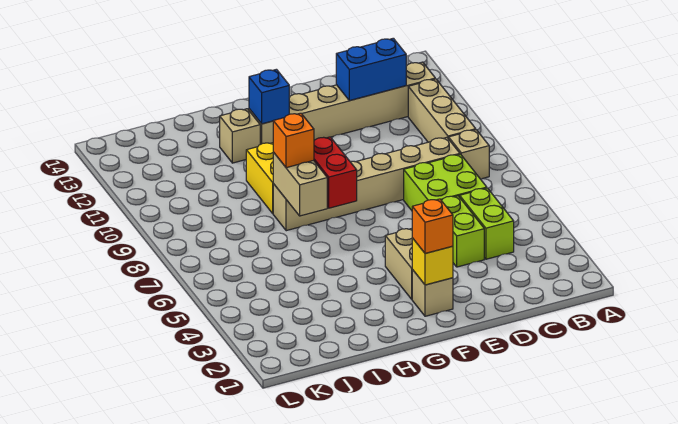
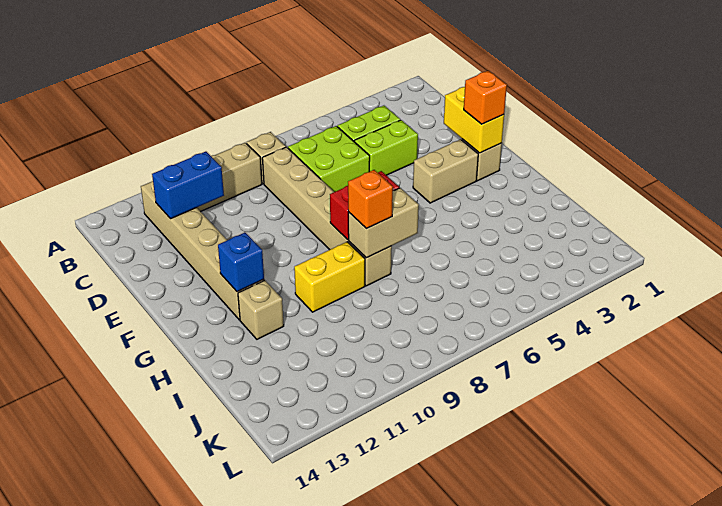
blue brick C12:D12 level 2 -> blue brick C11:C12 level 2
yellow brick F2 level 2 -> yellow brick E2:F2 level 2

